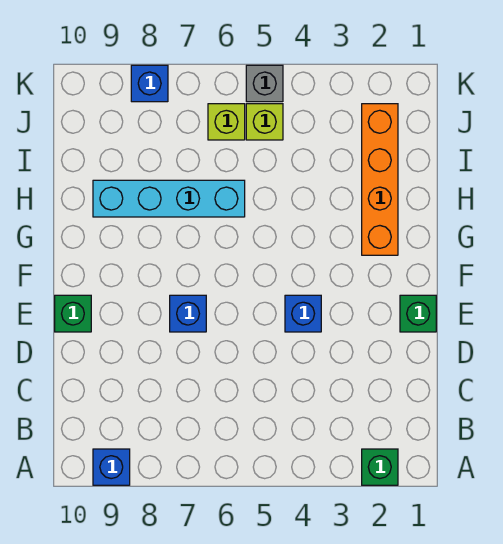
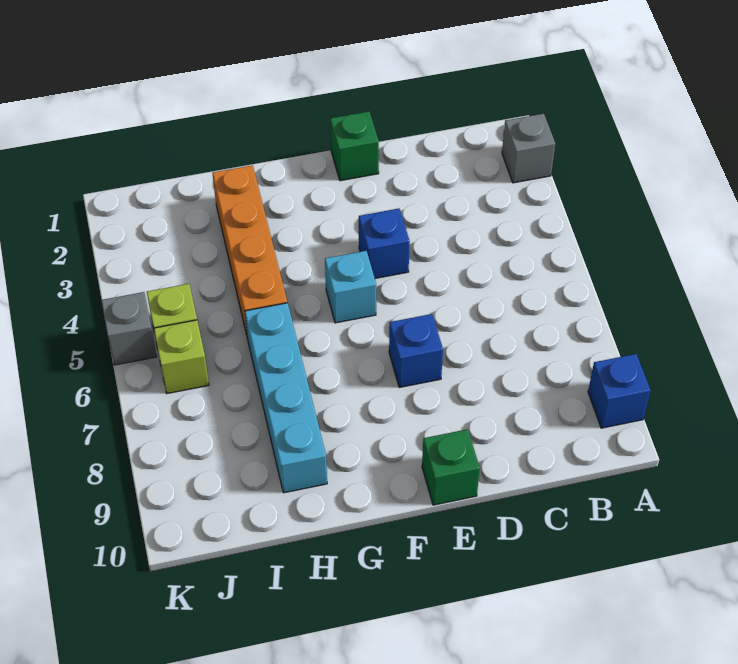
green brick A2 level 1 -> grey brick A2 level 1
none -> cyan brick F5 level 1
orange brick G2:J2 level 1 -> orange brick H2:H5 level 1
blue brick K8 level 1 -> none

